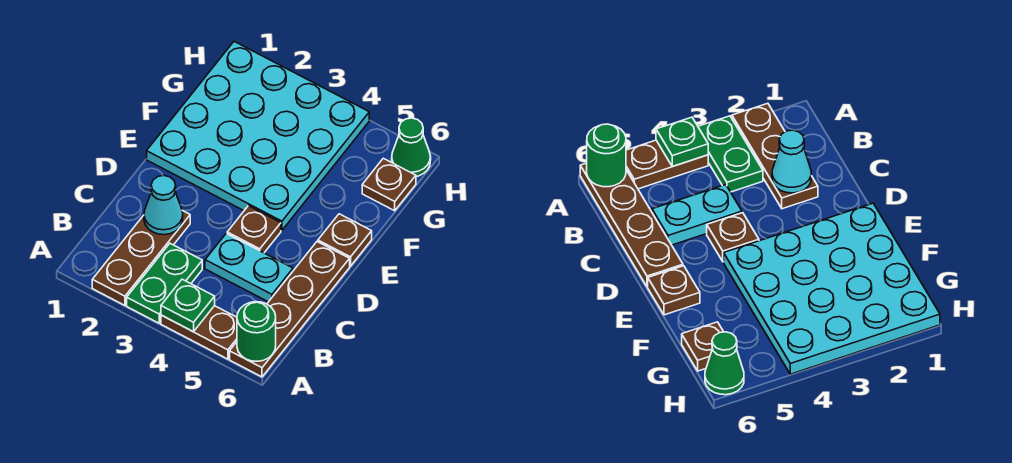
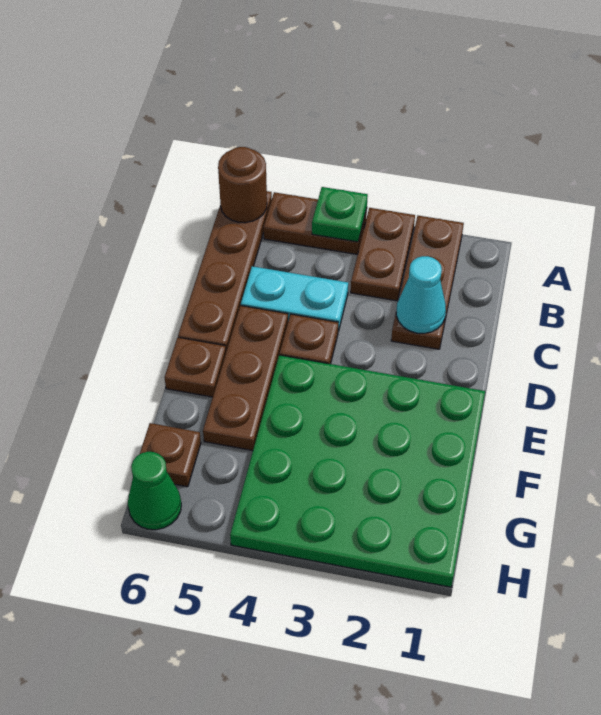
green plate A3:B3 level 1 -> brown plate A3:B3 level 1
green round brick A6 level 2 -> brown round brick A6 level 2
none -> brown plate D5:F5 level 1
cyan plate E1:H4 level 1 -> green plate E1:H4 level 1

